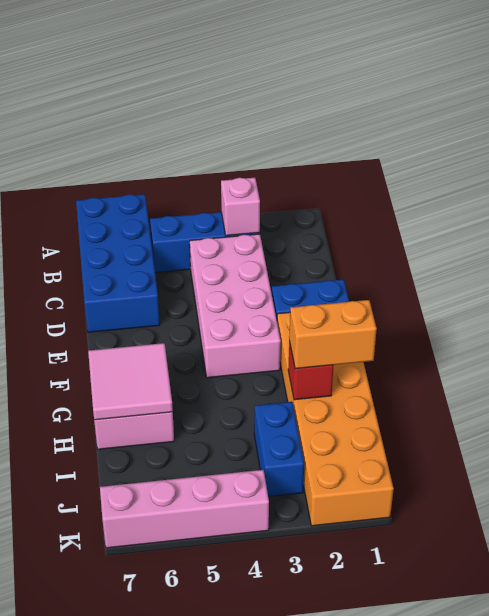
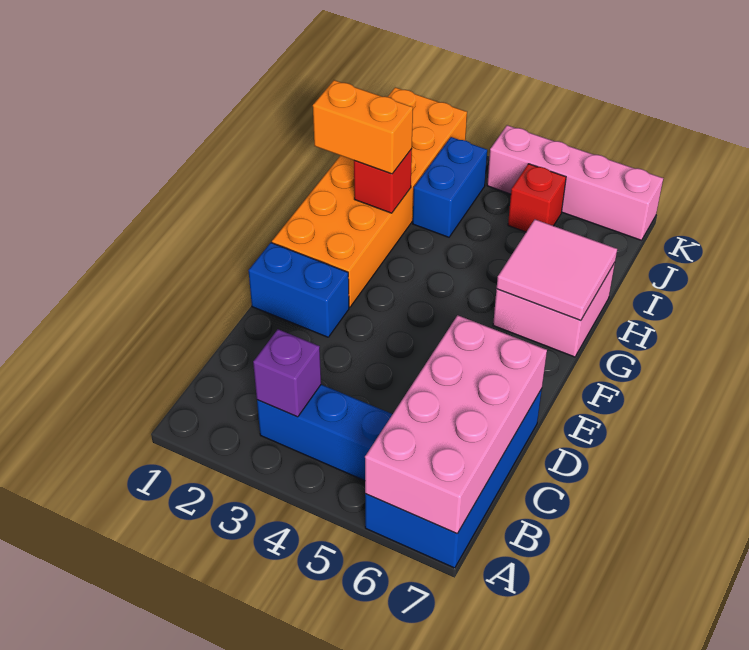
pink brick B3 level 2 -> purple brick B3 level 2
pink brick C3:F4 level 1 -> pink brick A6:D7 level 2
none -> red brick J5 level 1

